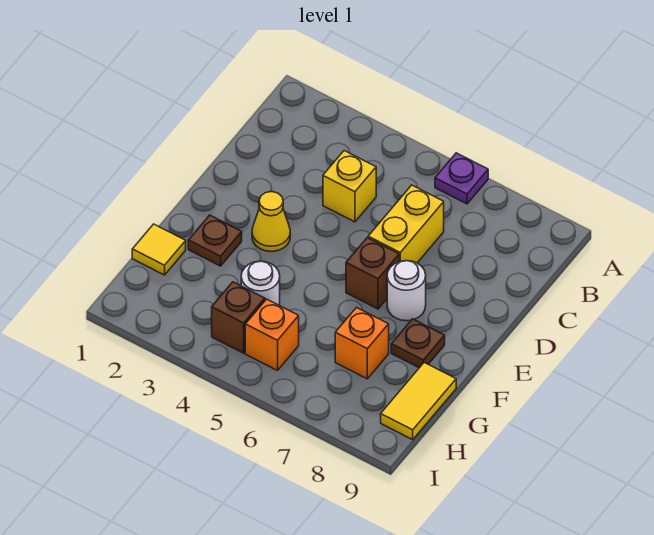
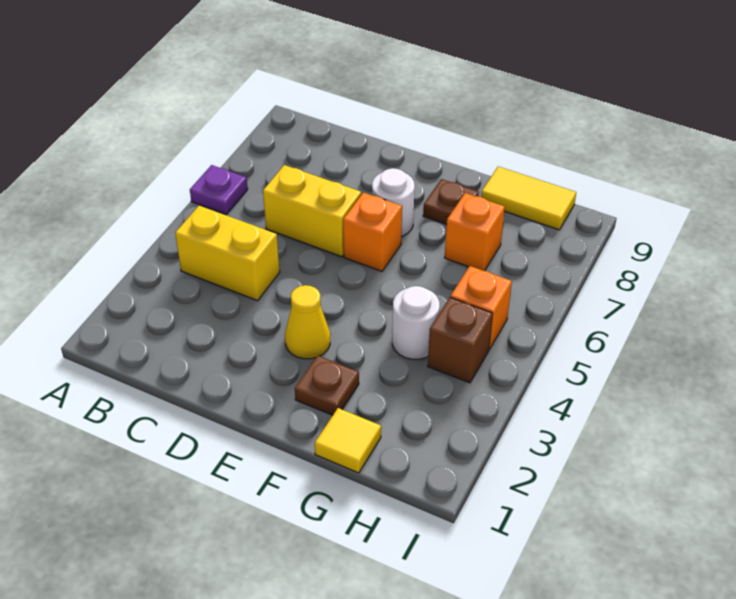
yellow brick C4 level 1 -> yellow brick B4:C4 level 1
brown brick E6 level 1 -> orange brick E6 level 1

